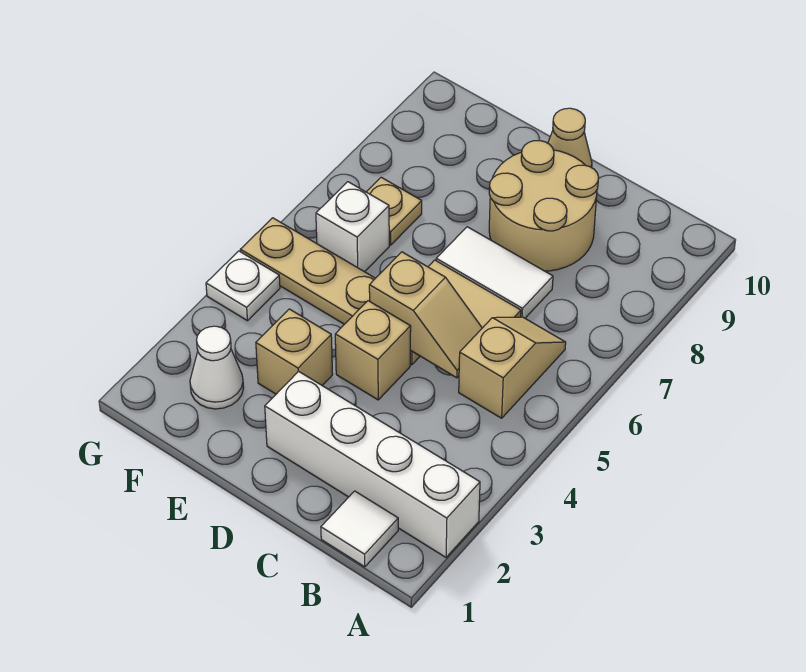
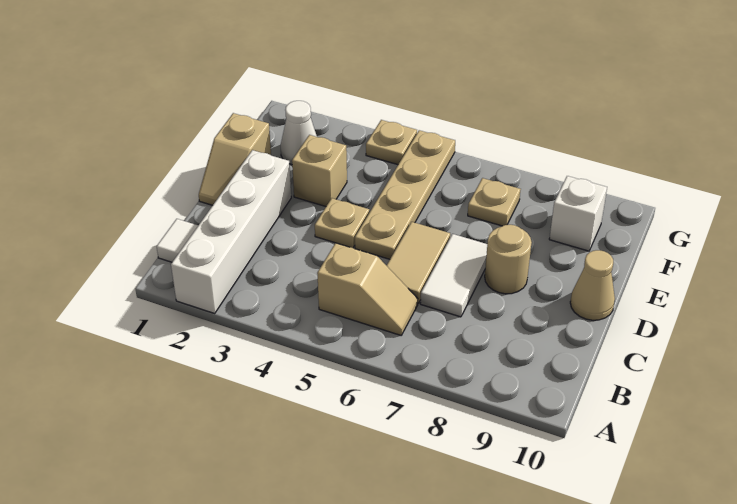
tan slope C5:D5 level 2 top D -> tan slope D1:E1 level 1 top E
tan round brick C8:D9 level 1 -> tan round brick D8 level 1
tan brick D4 level 1 -> tan plate D4 level 1
white brick F6 level 1 -> white brick F9 level 1
white plate G4 level 1 -> tan plate G4 level 1

